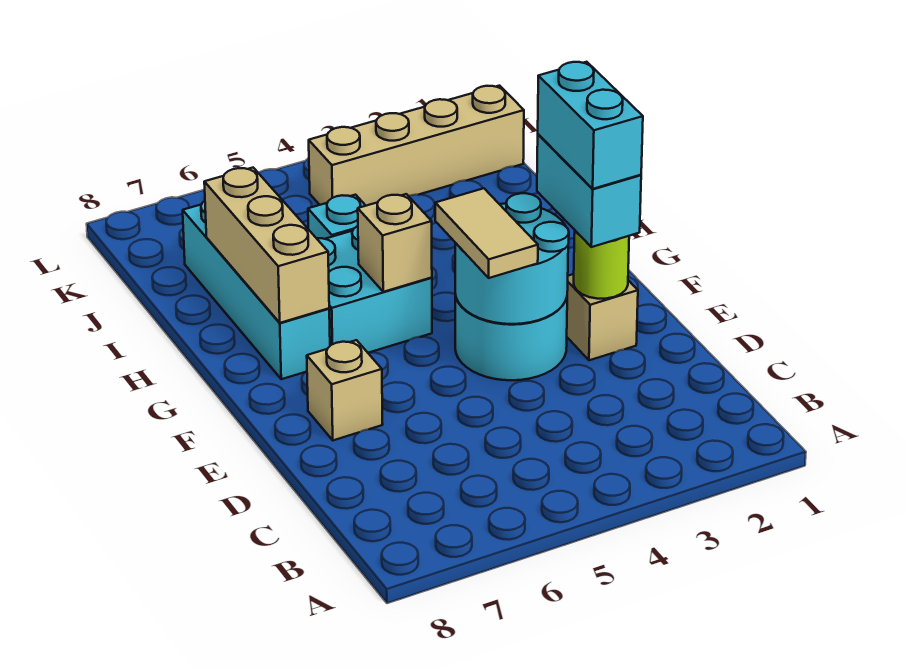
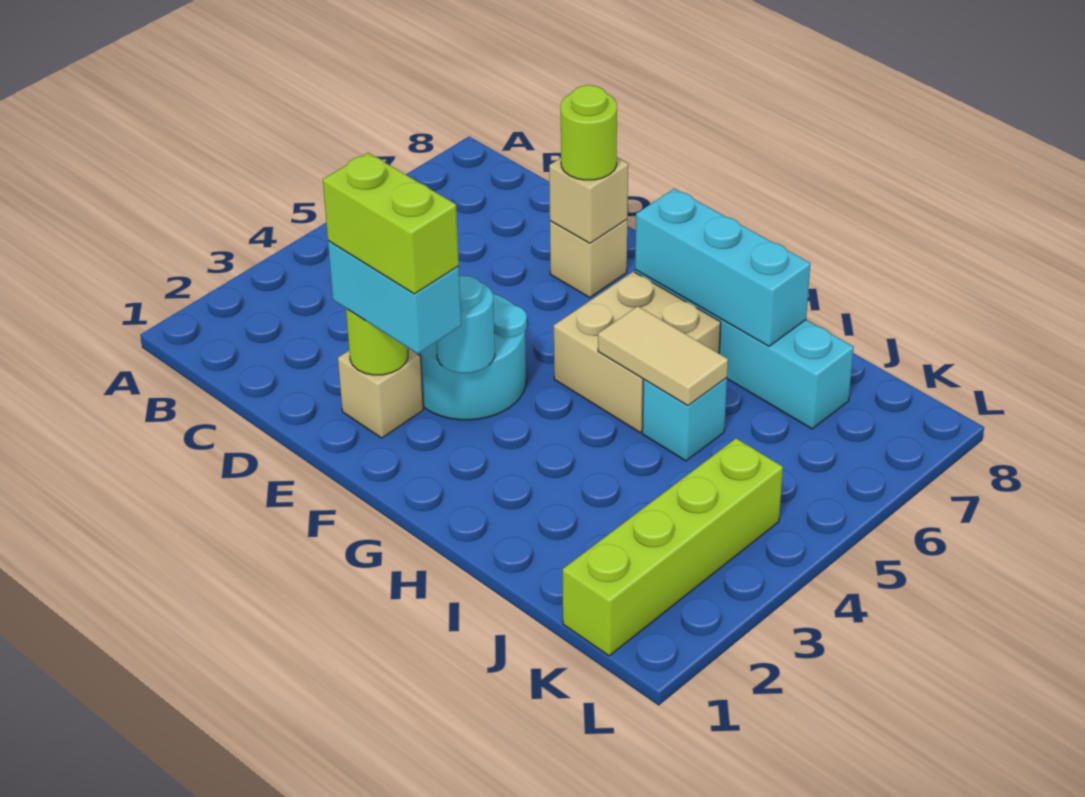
cyan brick E2:F2 level 4 -> lime brick E2:F2 level 4
cyan round brick E3:F4 level 2 -> cyan round brick F3 level 2
tan tile E4:F4 level 3 -> tan tile H5:I5 level 2
none -> lime round brick E7 level 3
cyan brick G5:H6 level 1 -> tan brick G5:H6 level 1
tan brick G5 level 2 -> tan brick E7 level 2
tan brick G7:I7 level 2 -> cyan brick G7:I7 level 2
tan brick K1:K4 level 1 -> lime brick K1:K4 level 1

